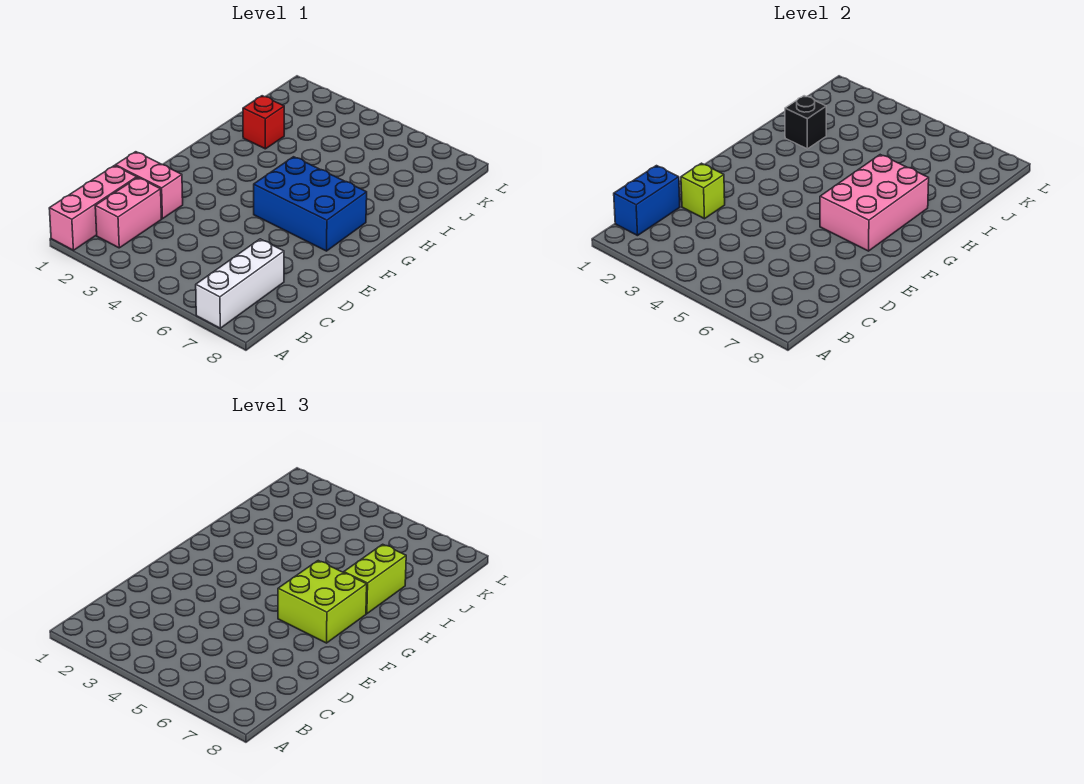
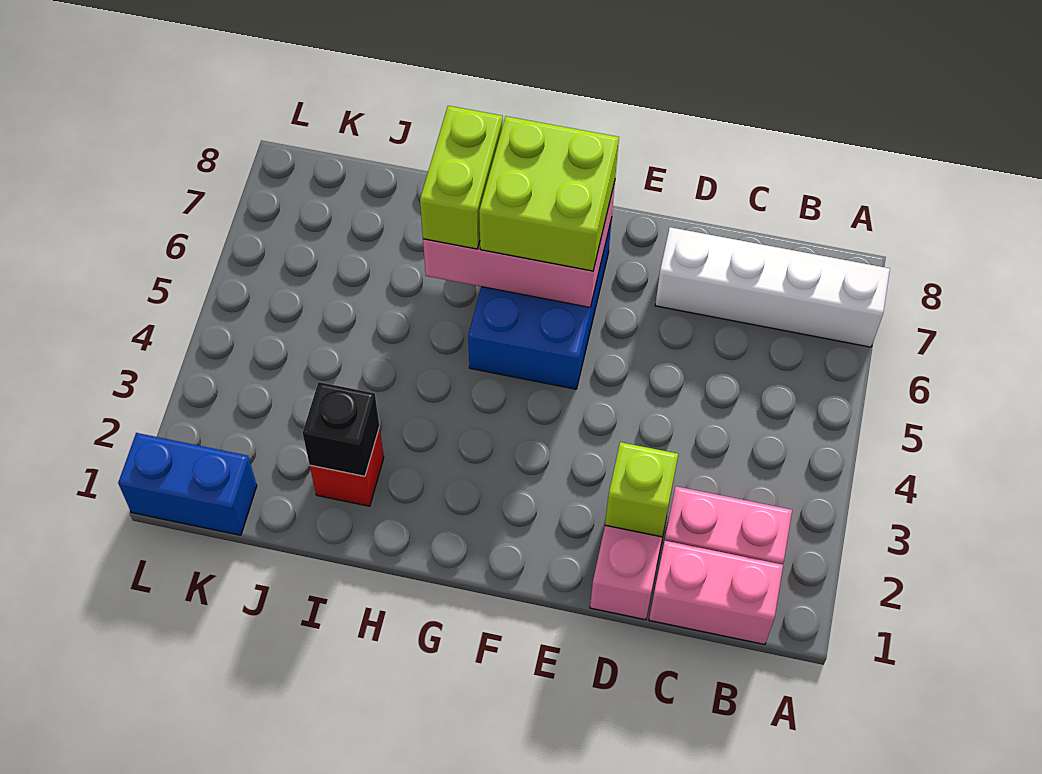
pink brick A1:C1 level 1 -> pink brick B1:C1 level 1
white brick A7:C7 level 1 -> white brick A7:D7 level 1
blue brick B1:C1 level 2 -> blue brick K1:L1 level 1
lime brick H7:I7 level 3 -> lime brick H6:H7 level 3

